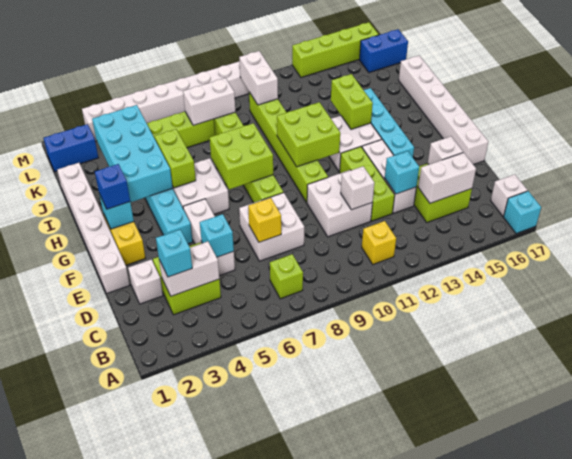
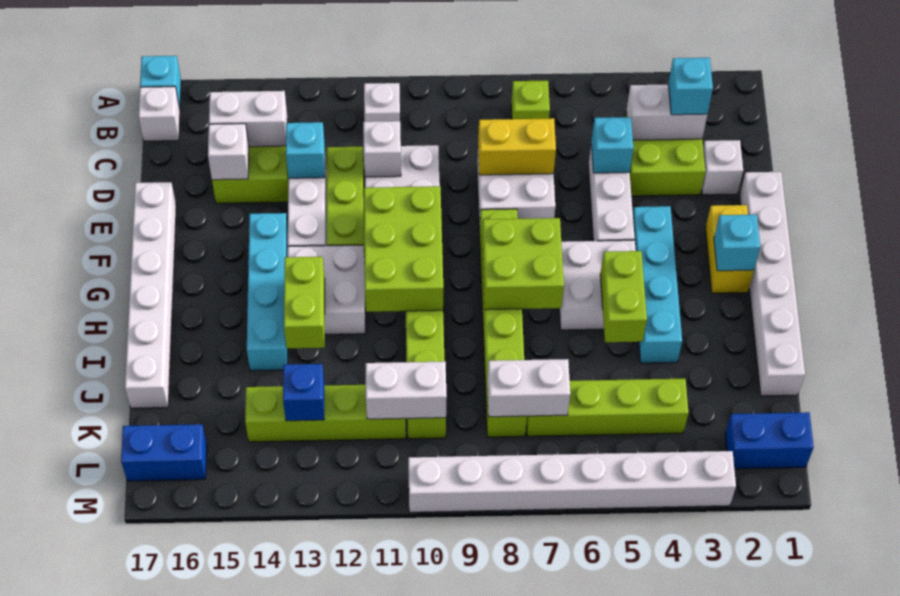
yellow brick B11 level 1 -> white brick B11 level 1
yellow brick D7 level 2 -> yellow brick D7:D8 level 2
blue brick G2 level 3 -> blue brick K13 level 2
lime brick G10:H11 level 2 -> lime brick F10:H11 level 2
cyan brick H3:K4 level 2 -> none
white brick K10:L10 level 2 -> white brick K10:K11 level 2
lime brick M13:M16 level 1 -> lime brick K11:K14 level 1

